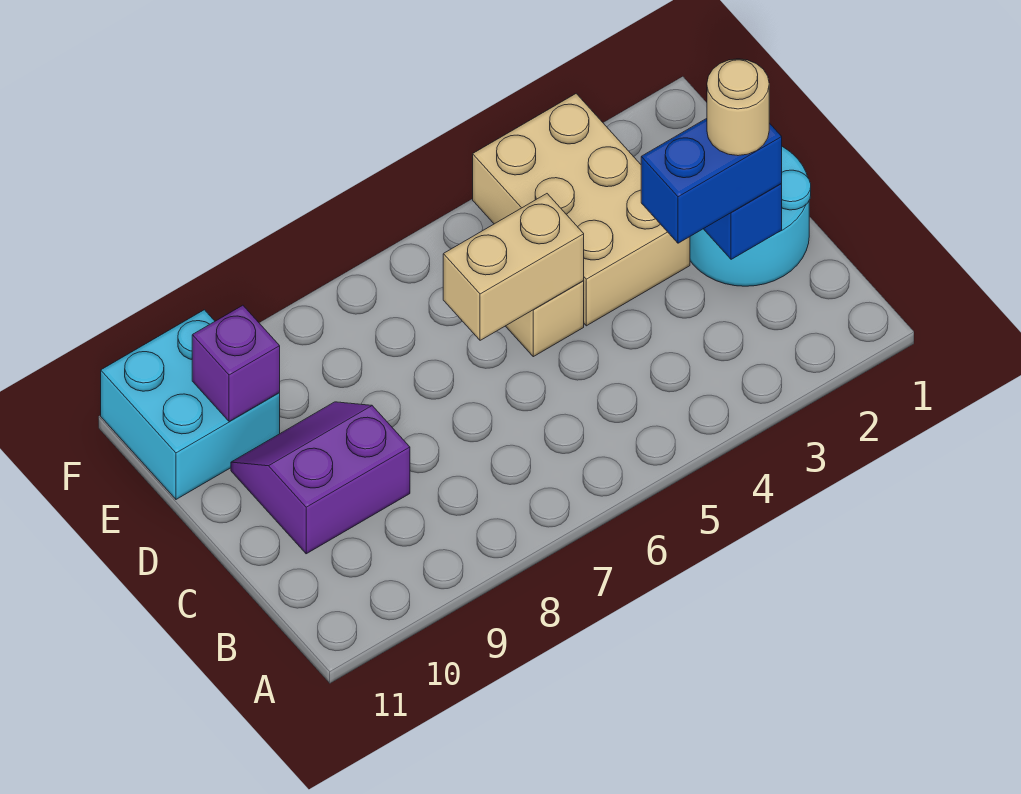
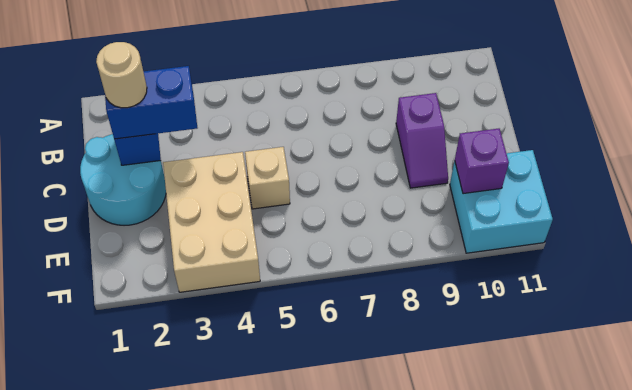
purple slope C9:D10 level 1 top C -> purple slope C9:D9 level 1 top C
tan brick D5:D6 level 2 -> none

